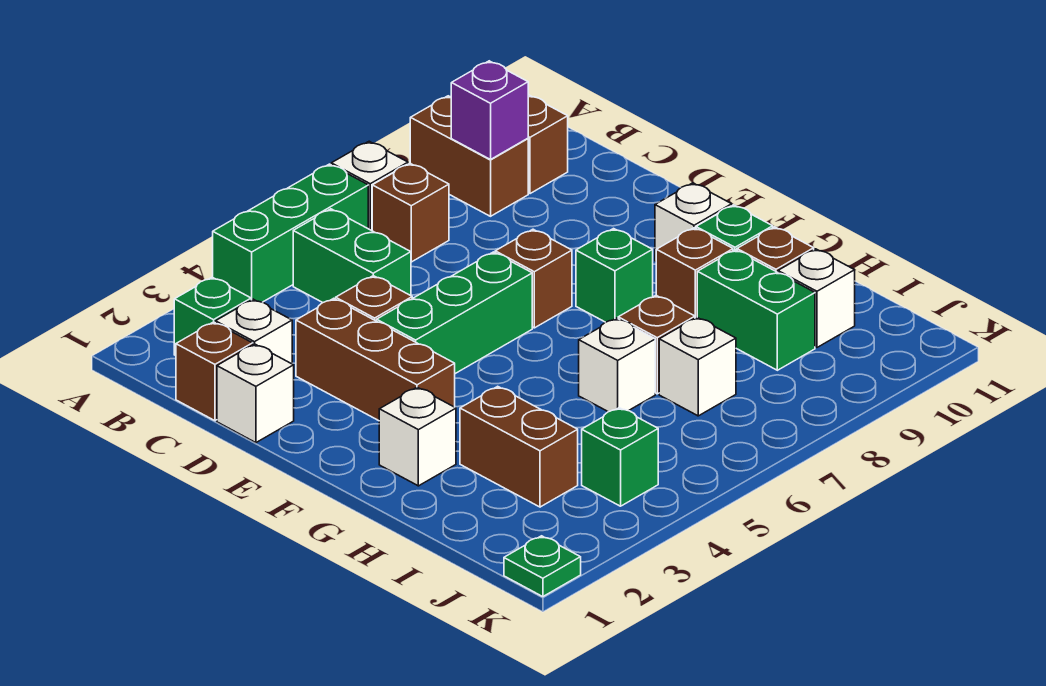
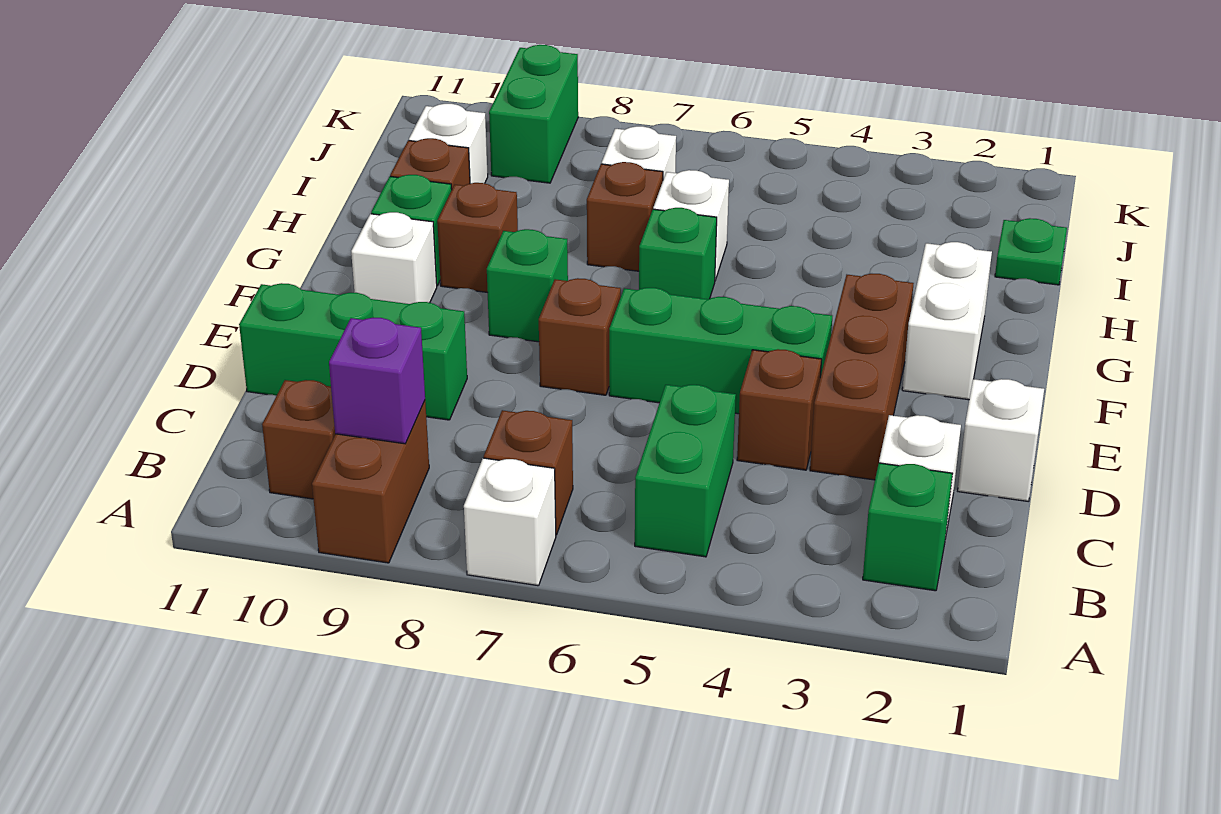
green brick A4:A6 level 1 -> green brick D9:D11 level 1
brown brick C1 level 1 -> none
white brick G2 level 1 -> white brick F2:G2 level 1
brown brick H3:I3 level 1 -> none
green brick H9:I9 level 1 -> green brick J9:K9 level 1
green brick J4 level 1 -> green brick G6 level 1
green plate K1 level 1 -> green plate I1 level 1

